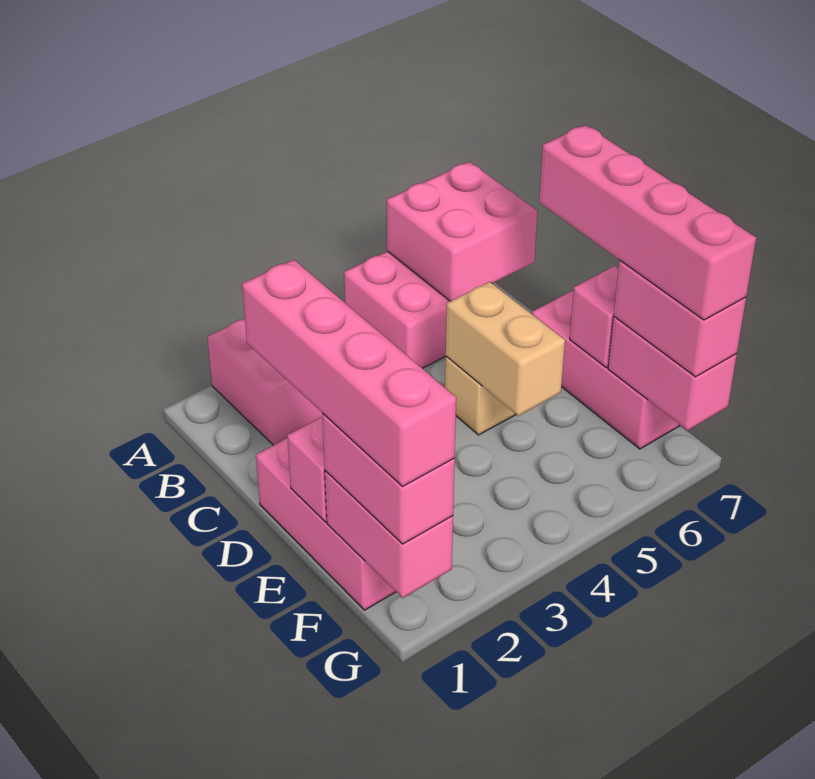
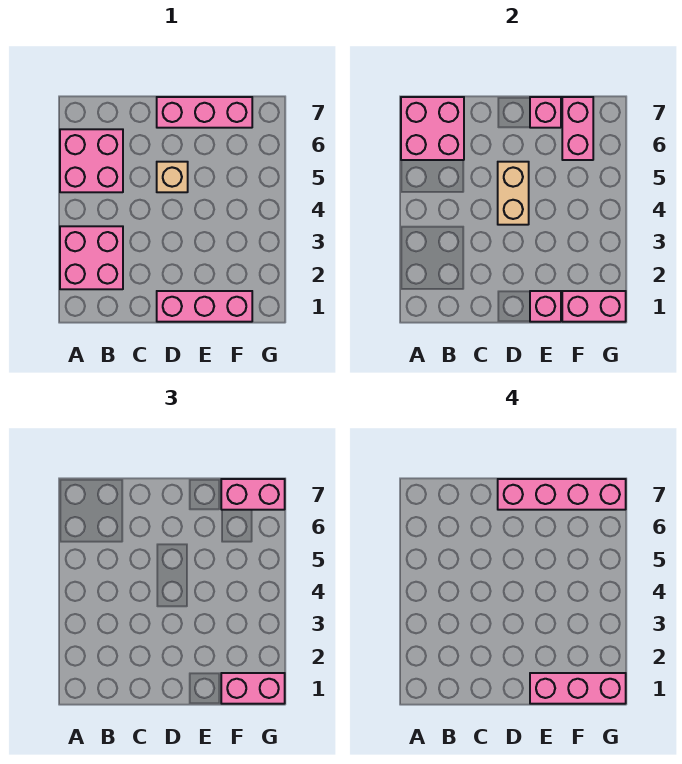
pink brick D1:G1 level 4 -> pink brick E1:G1 level 4
tan brick D5:E5 level 2 -> tan brick D4:D5 level 2
pink brick F7:G7 level 2 -> pink brick F6:F7 level 2

